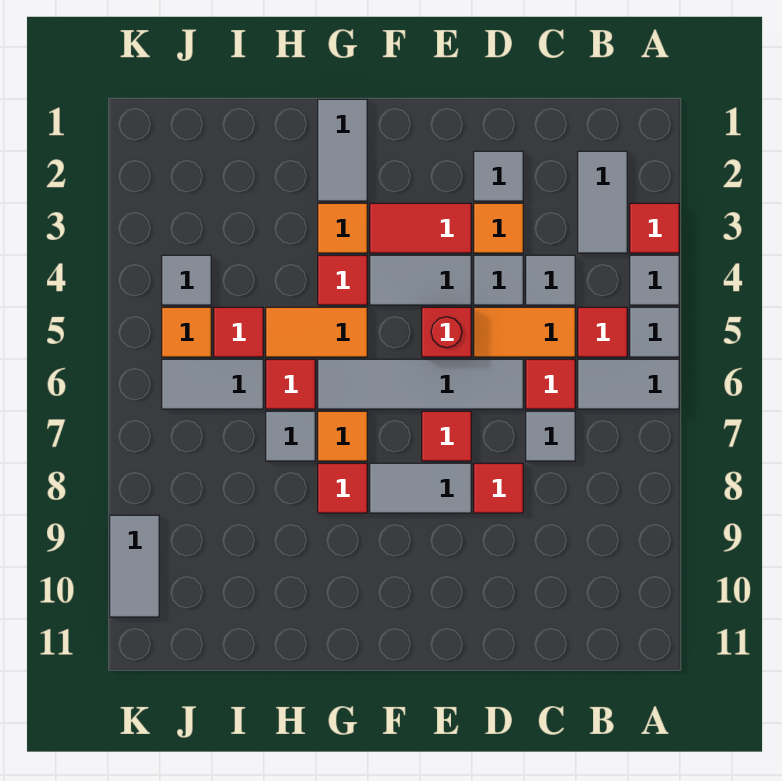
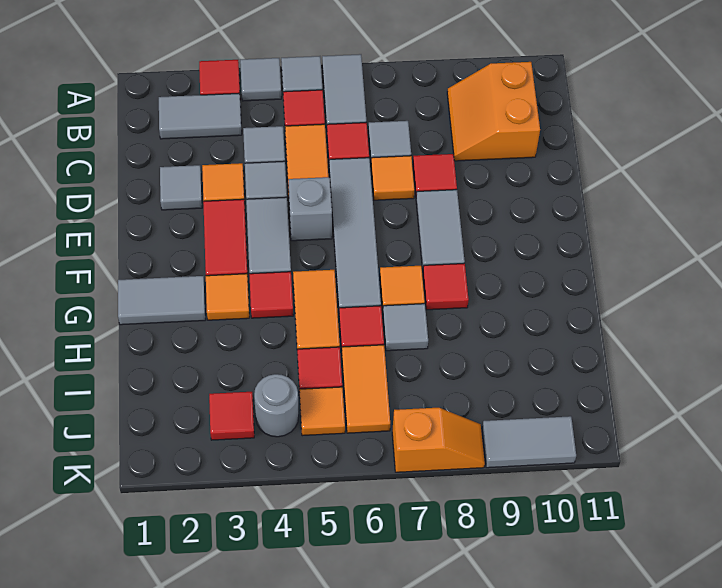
none -> orange slope B9:C10 level 1 top 10
none -> orange tile D7 level 1
red brick E5 level 1 -> grey brick E5 level 1
red tile E7 level 1 -> red tile J3 level 1
grey tile I6:J6 level 1 -> orange tile I6:J6 level 1
grey tile J4 level 1 -> grey round brick J4 level 1
none -> orange slope K7:K8 level 1 top 7

